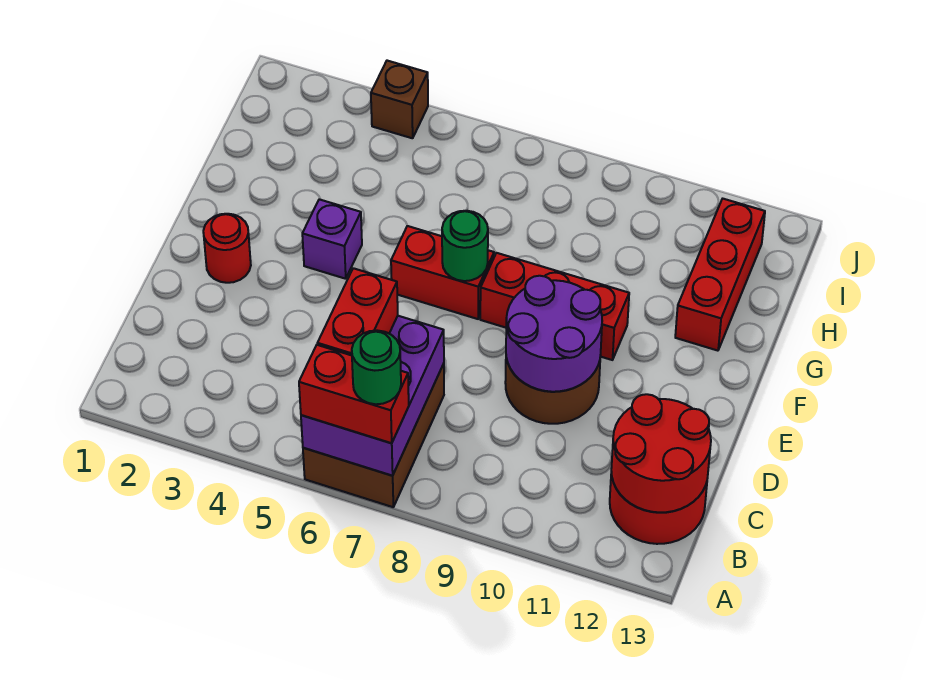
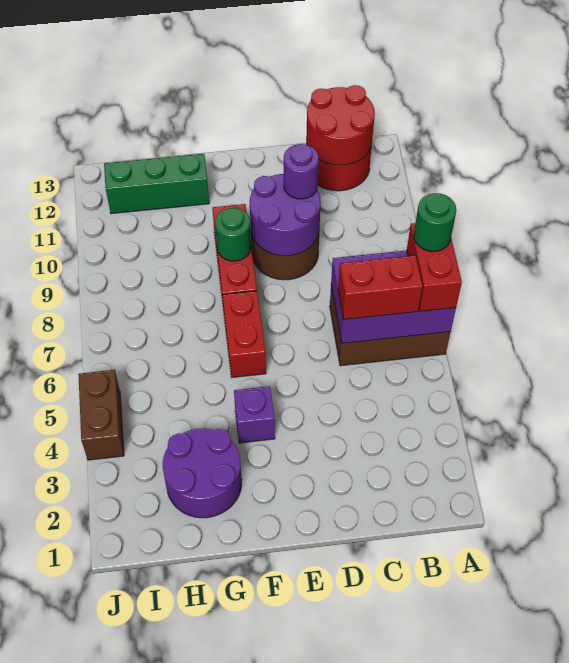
none -> purple round brick D10 level 3
red round brick E2 level 1 -> none
green round brick F7 level 2 -> green round brick F9 level 2
none -> purple round brick G2:H3 level 1
red brick G12:I12 level 1 -> green brick G12:I12 level 1
brown brick J4 level 1 -> brown brick J4:J5 level 1

